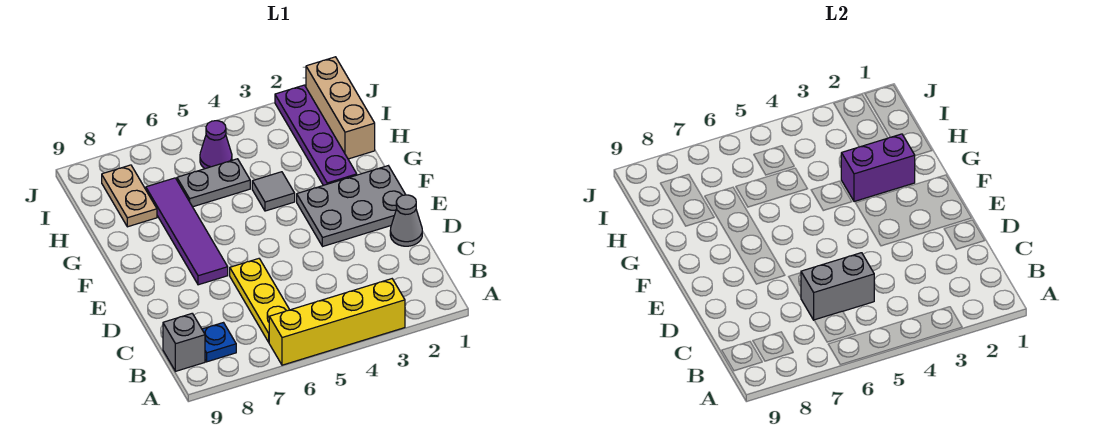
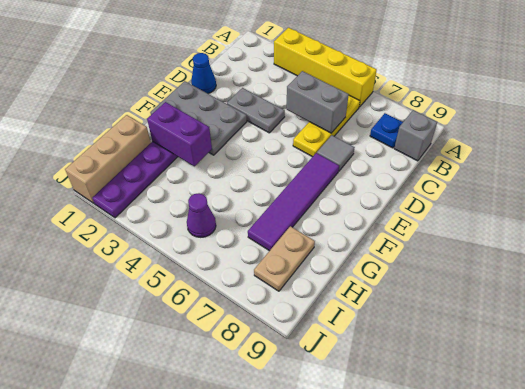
grey cone D1 level 1 -> blue cone D1 level 1
grey tile G4 level 1 -> grey tile D7 level 1
grey plate H5:H6 level 1 -> grey plate D3:D4 level 1

